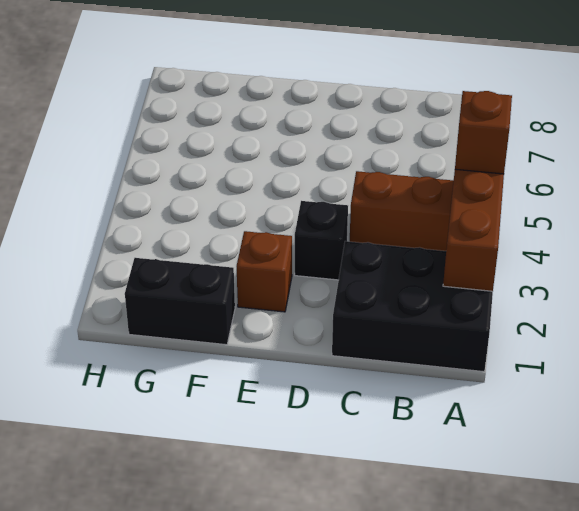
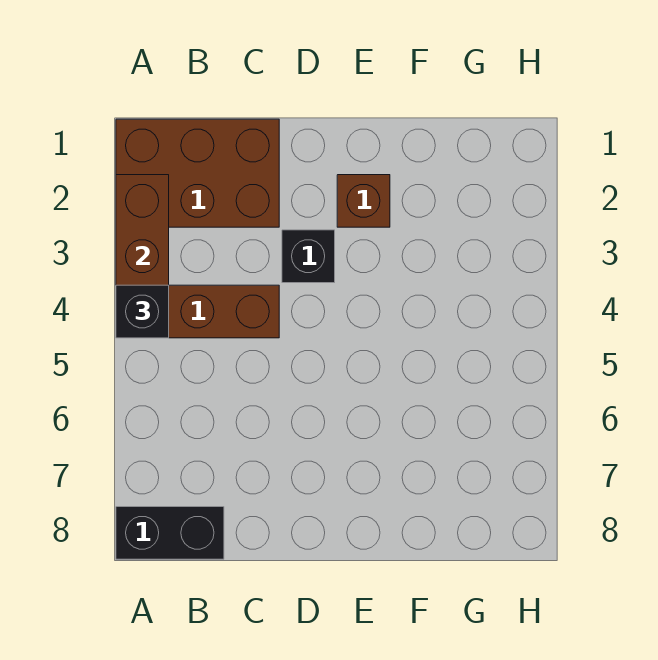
black brick A1:C2 level 1 -> brown brick A1:C2 level 1
brown brick A4 level 3 -> black brick A4 level 3
black brick F1:G1 level 1 -> black brick A8:B8 level 1

